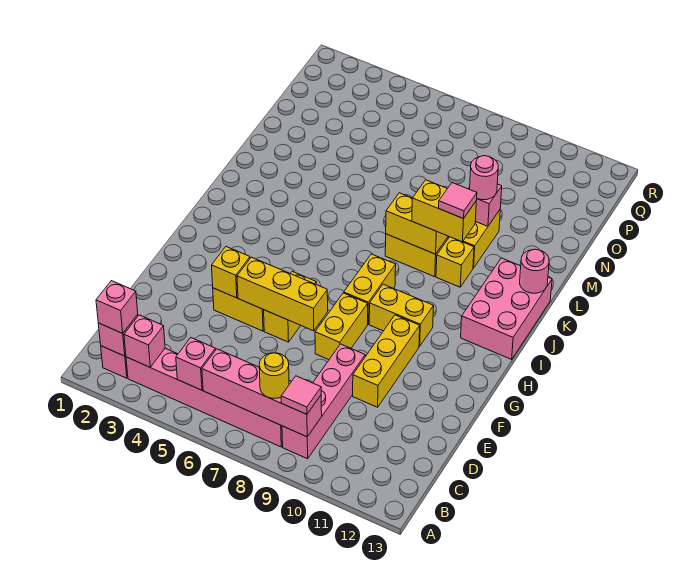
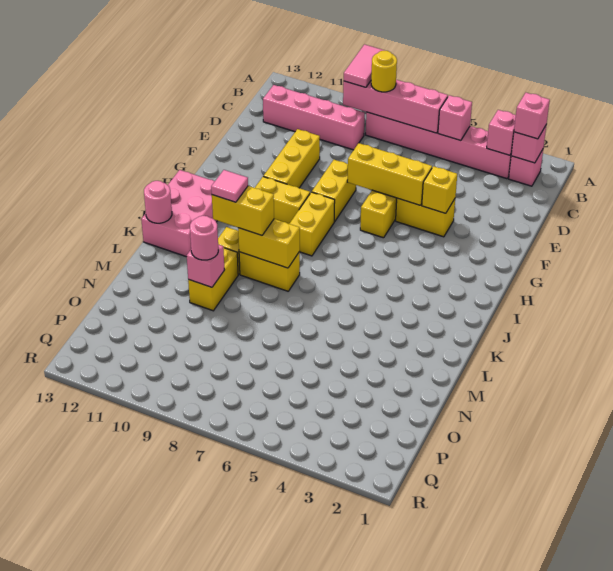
pink brick B9:E9 level 1 -> pink brick C9:C12 level 1
pink tile B9 level 3 -> pink tile A9:B9 level 3

